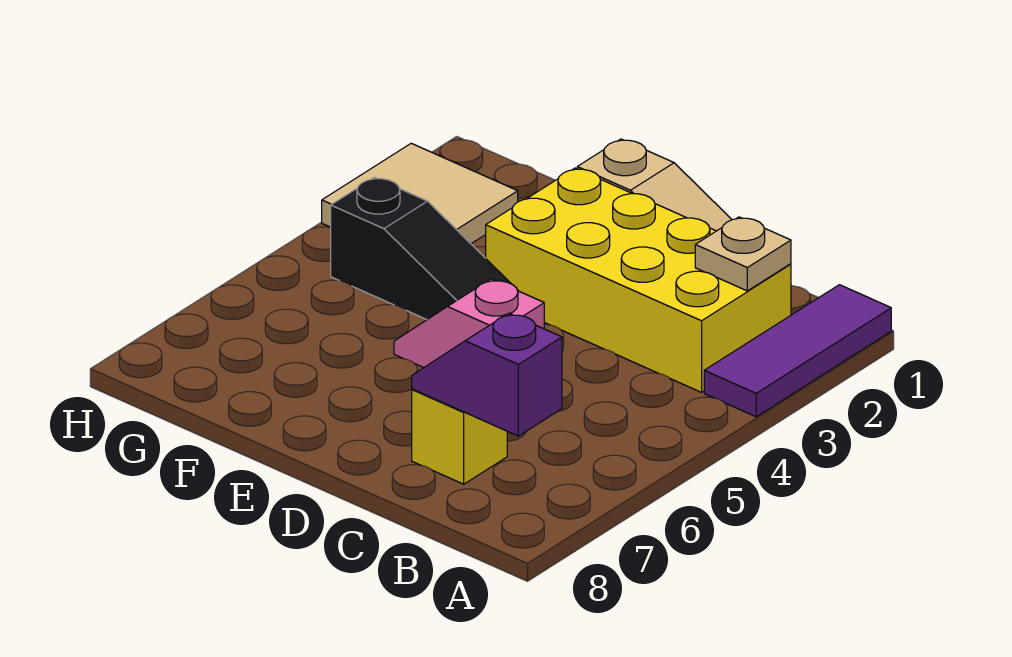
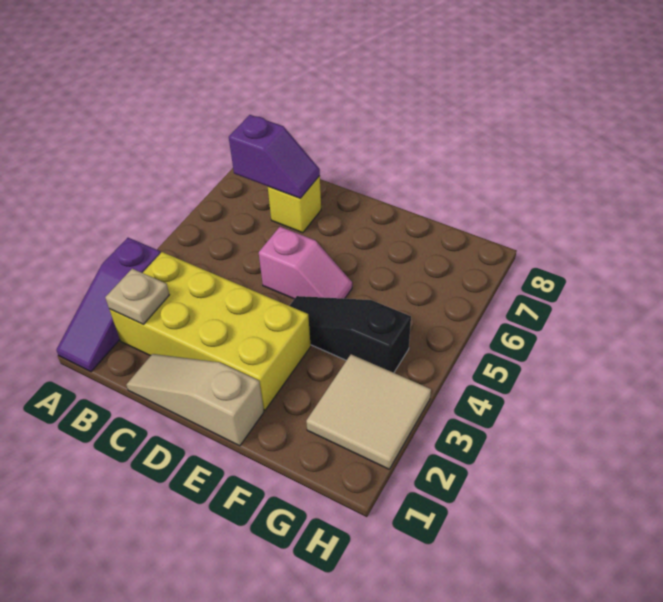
purple tile A1:A3 level 1 -> purple slope A1:A3 level 1 top 3

